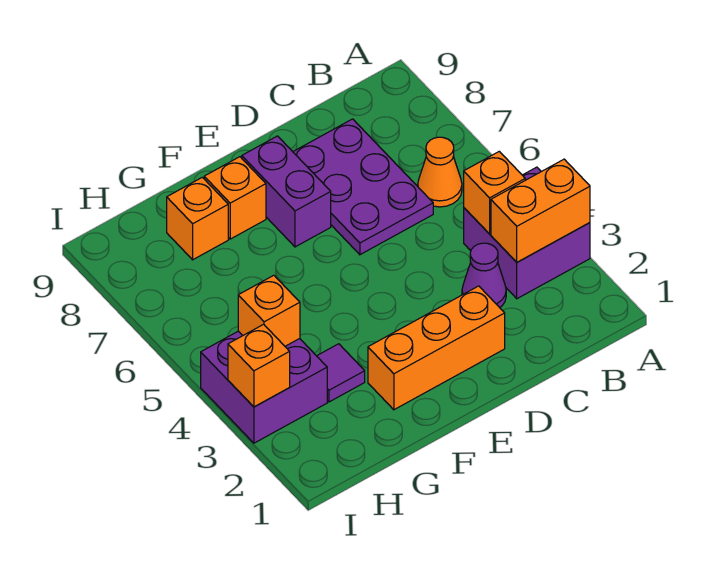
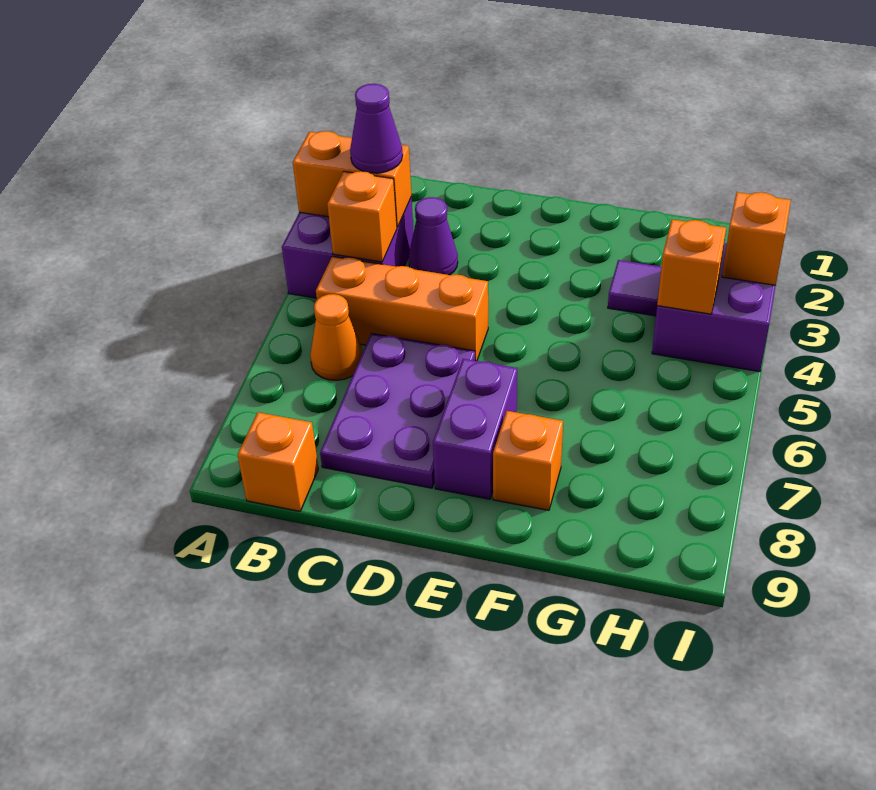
none -> purple cone B3 level 3
orange brick D2:F2 level 1 -> orange brick B5:D5 level 1
orange brick G8 level 1 -> orange brick B9 level 1

